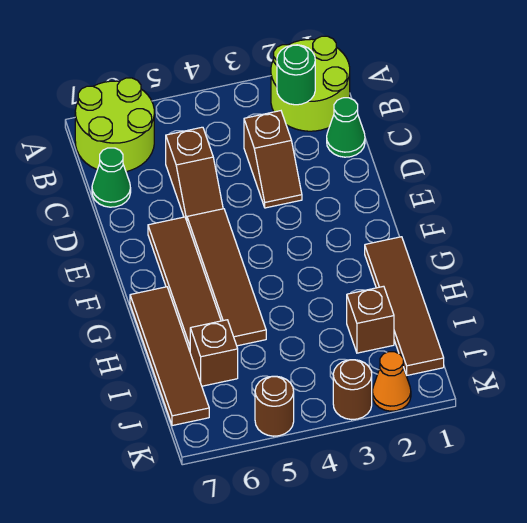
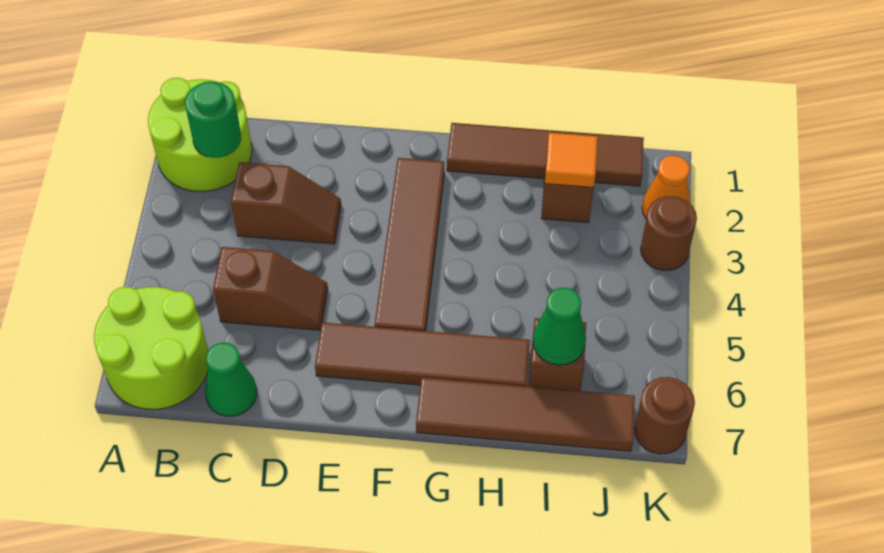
green cone C1 level 1 -> green cone I6 level 2
brown tile E5:H5 level 1 -> brown tile F2:F5 level 1
none -> orange tile I2 level 2
brown round brick K5 level 1 -> brown round brick K7 level 1

